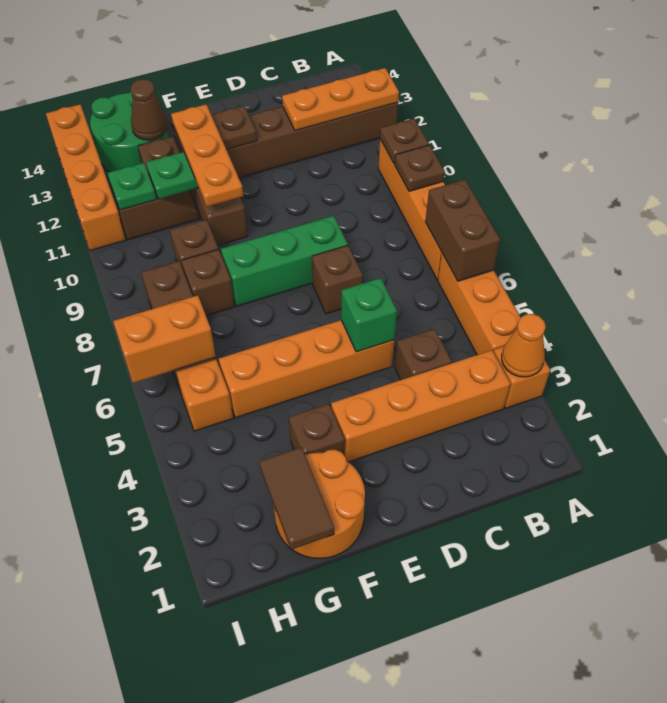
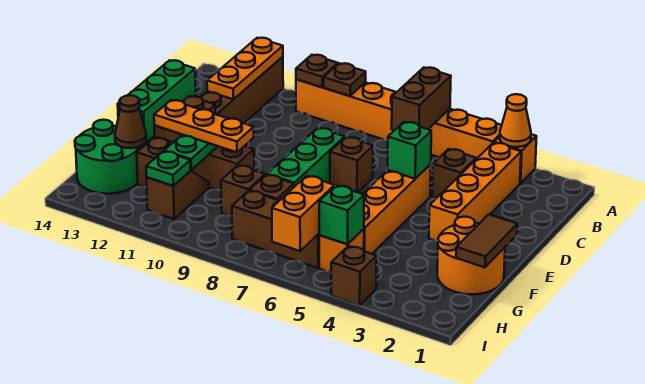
brown brick A6:A7 level 2 -> brown brick A6:B6 level 2
none -> green brick C14:E14 level 1
brown brick F3 level 1 -> brown brick I4 level 1
brown tile G1:G2 level 2 -> brown tile F1:G1 level 2
none -> green brick H5 level 2
orange brick I11:I14 level 1 -> none

